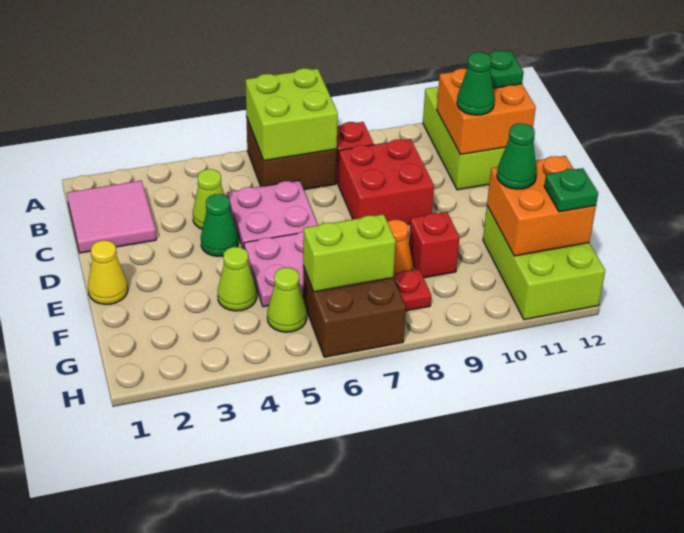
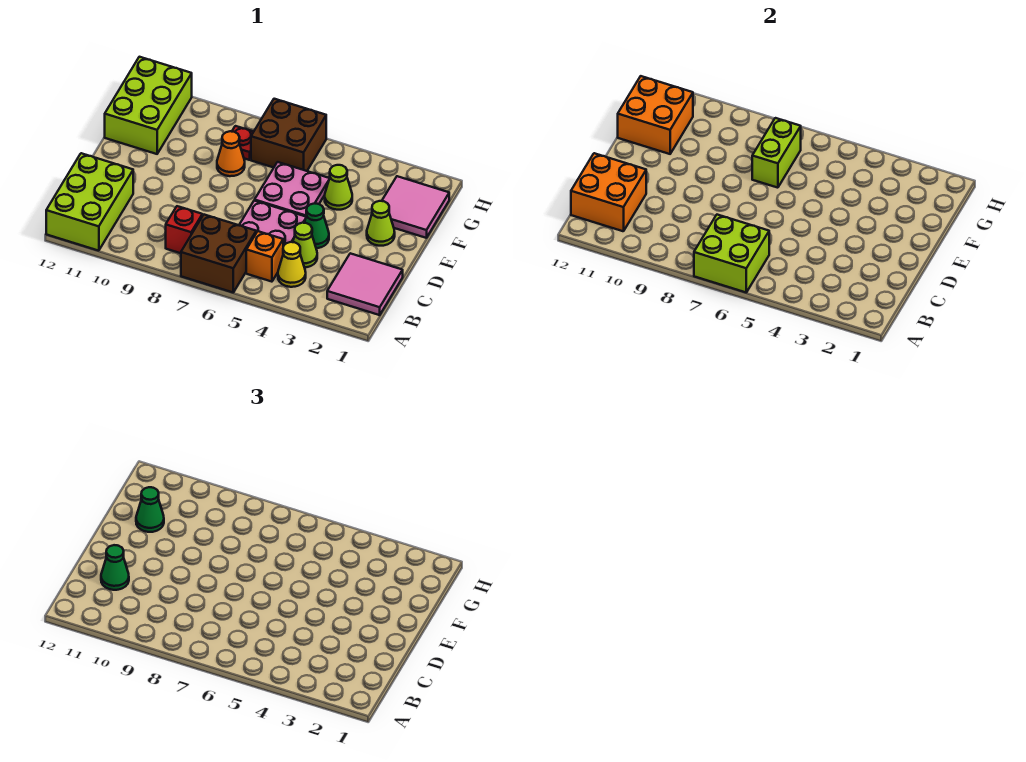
none -> orange brick B5 level 1
green plate B12 level 3 -> none
red brick C8:D9 level 1 -> none
yellow cone E1 level 1 -> yellow cone B4 level 1
none -> pink tile F1:G2 level 1
red brick F9 level 1 -> none
lime cone G5 level 1 -> lime cone E2 level 1
lime brick G6:G7 level 2 -> lime brick F7:G7 level 2
green plate G12 level 3 -> none

